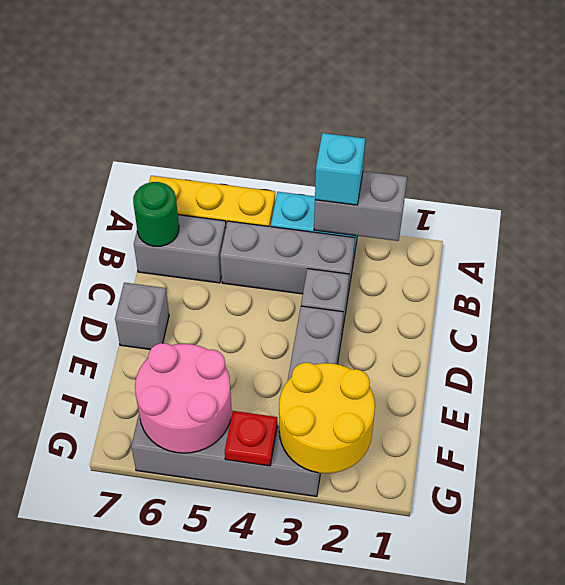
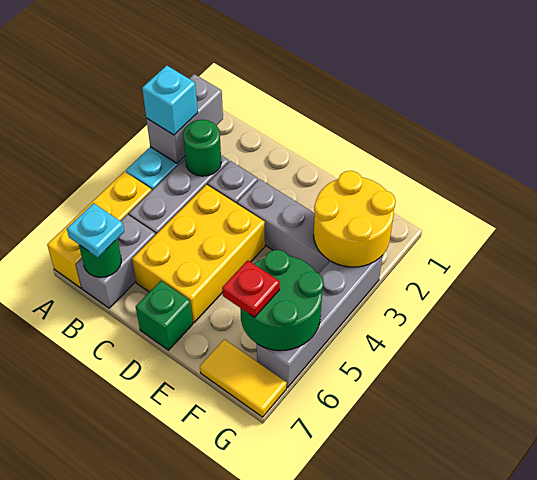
none -> green round brick B3 level 2
none -> cyan plate B7 level 3
none -> yellow brick C4:D6 level 1
grey brick D7 level 1 -> green brick D7 level 1
pink round brick F5:G6 level 2 -> green round brick F5:G6 level 2
none -> yellow tile F7:G7 level 1
red plate G4 level 2 -> red plate F6 level 3

